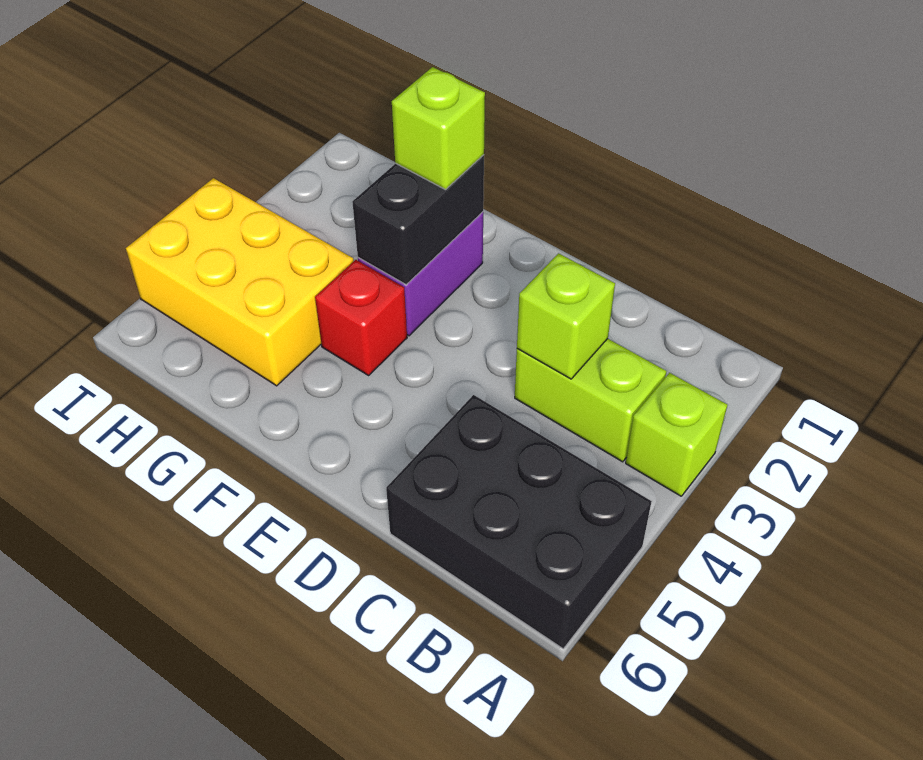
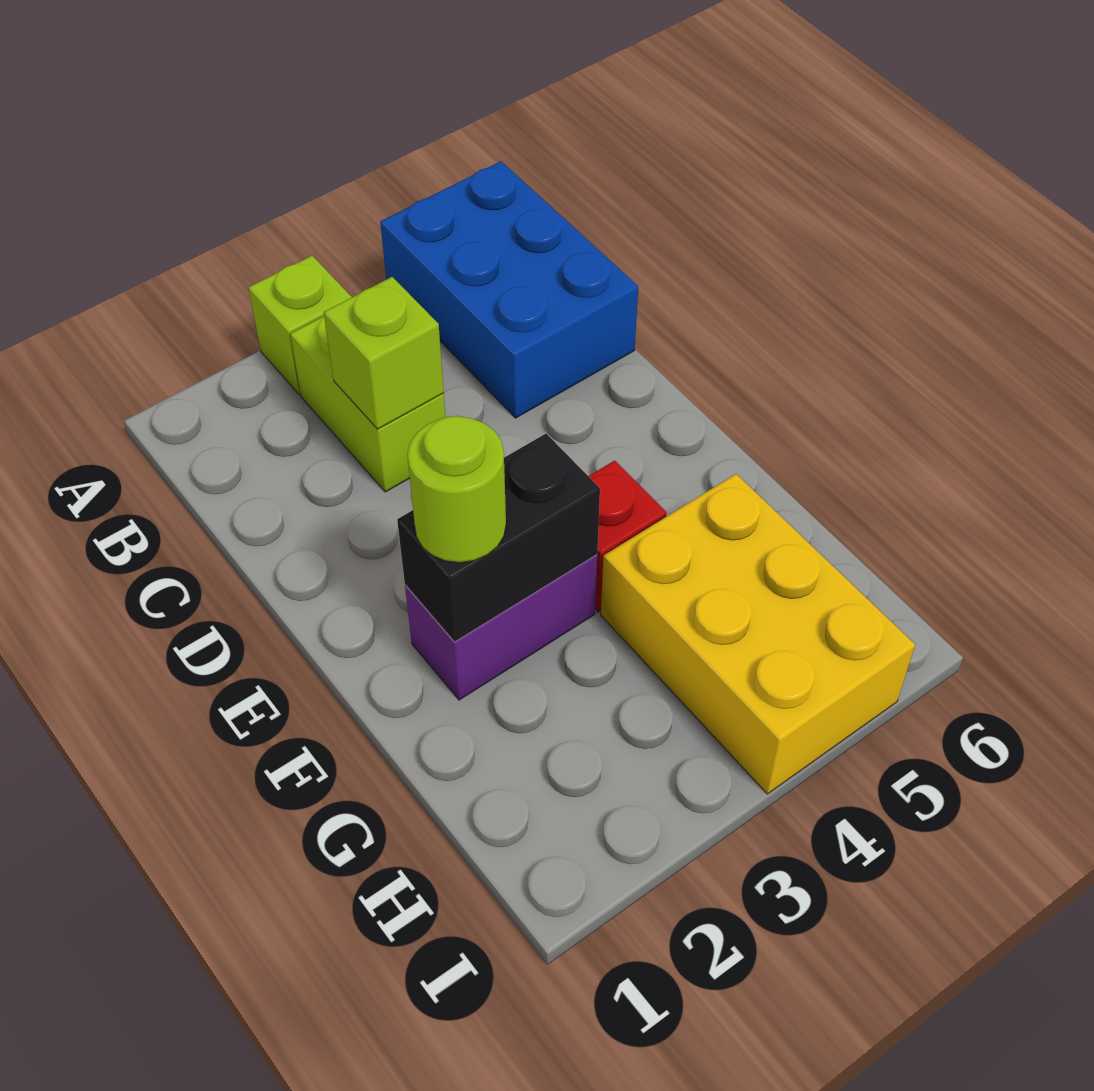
black brick A5:C6 level 1 -> blue brick A5:C6 level 1
lime brick F2 level 3 -> lime round brick F2 level 3

